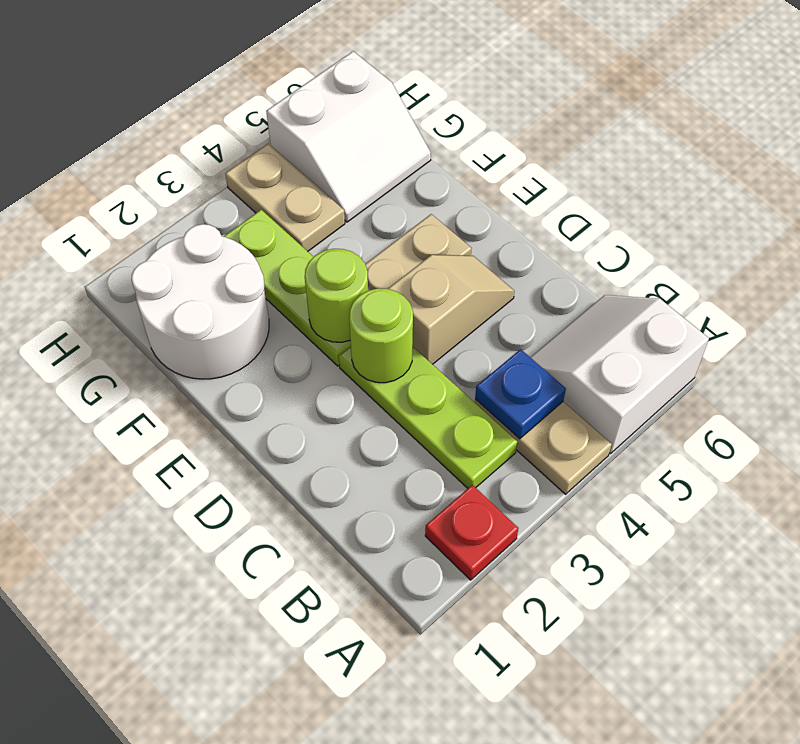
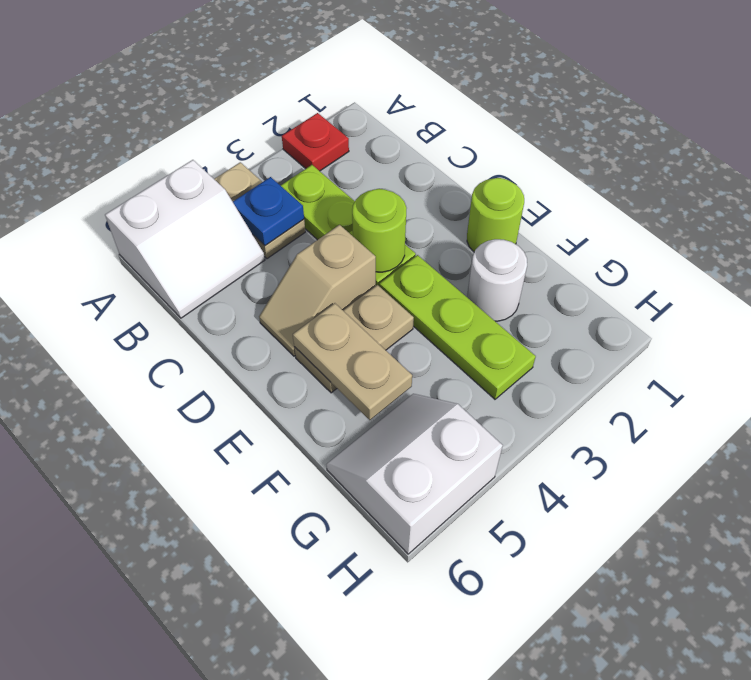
lime round brick E3 level 2 -> lime round brick E1 level 1
white round brick F1:G2 level 1 -> white round brick F2 level 1
tan plate G4:H4 level 1 -> tan plate E5:F5 level 2

